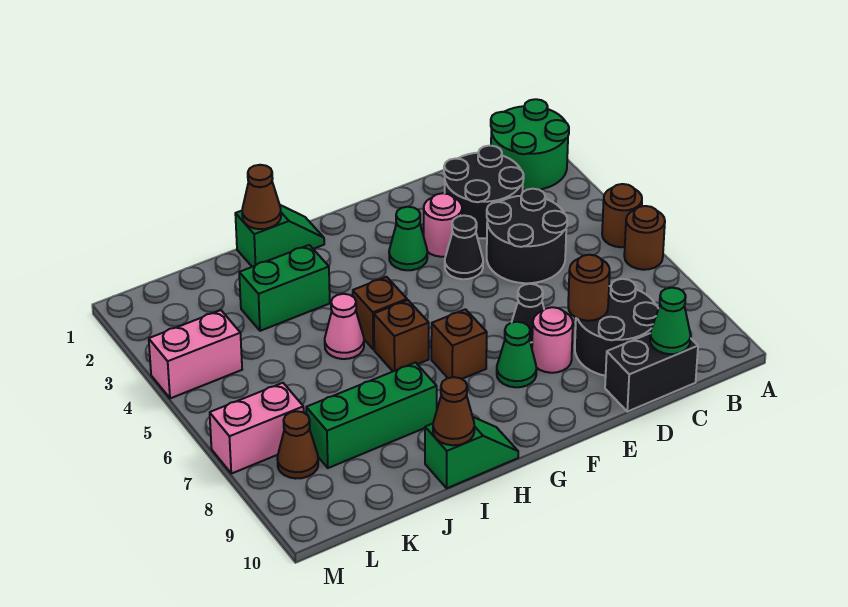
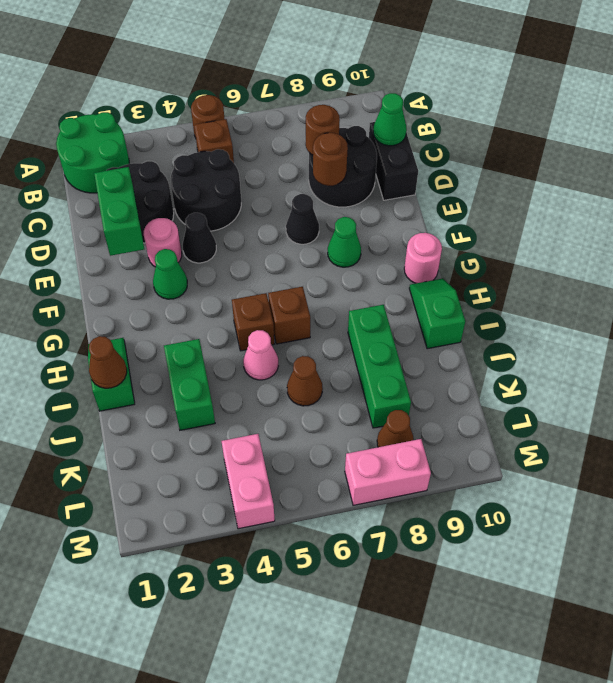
brown round brick A6 level 1 -> brown round brick C8 level 2
none -> green brick D2:E2 level 2
pink round brick E8 level 1 -> pink round brick G10 level 1
brown brick G7 level 1 -> brown brick B5 level 1
brown cone I10 level 2 -> brown cone J6 level 1
pink brick L7:M7 level 1 -> pink brick M7:M8 level 1

